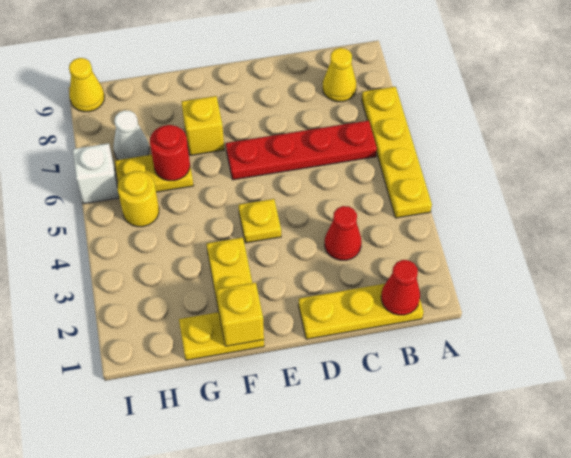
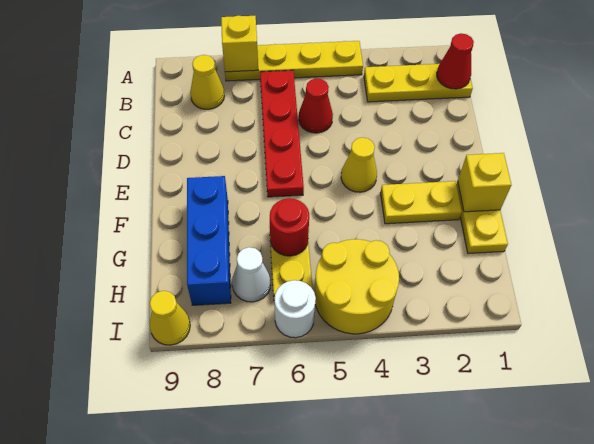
yellow plate B1:D1 level 1 -> yellow plate B1:B3 level 1
red cone C3 level 1 -> red cone C5 level 1
yellow plate E4 level 1 -> yellow cone E4 level 1
yellow brick F7 level 1 -> yellow brick A7 level 2
none -> blue brick F8:H8 level 1
yellow round brick H5 level 1 -> yellow round brick H4:I5 level 1
white brick I6 level 1 -> white round brick I6 level 1

